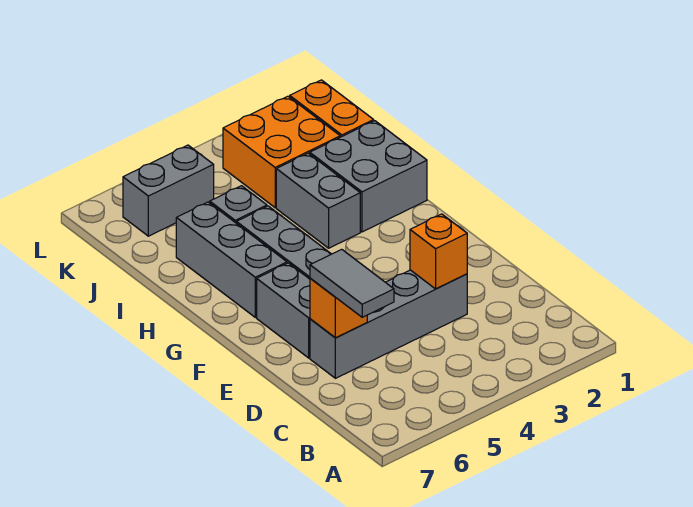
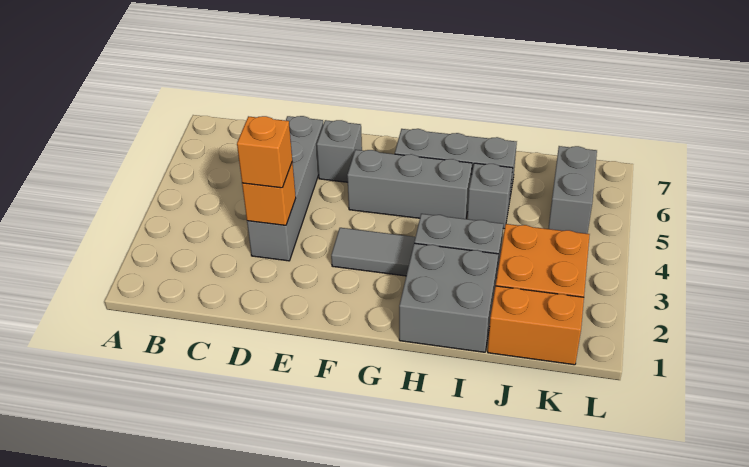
grey tile C6:D6 level 3 -> grey tile F3:G3 level 1
orange brick D6 level 2 -> orange brick D3 level 3
grey brick E6:F6 level 1 -> grey brick E6 level 1

